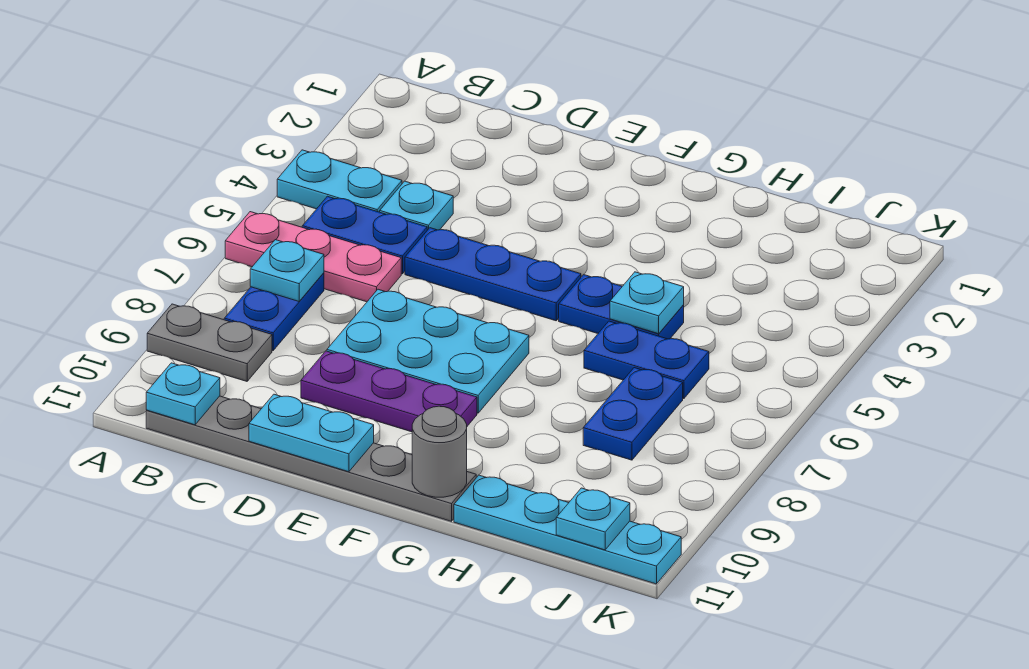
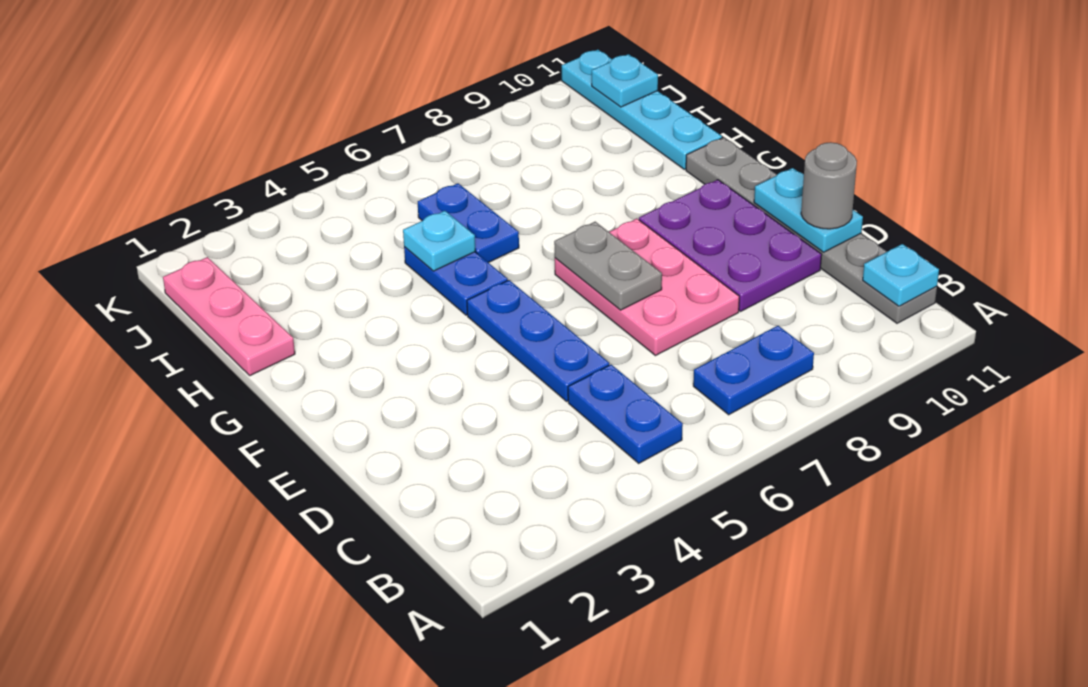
cyan plate A4:B4 level 1 -> none
pink plate A6:C6 level 1 -> pink plate H1:J1 level 1
grey plate A9:B9 level 1 -> grey plate E7:F7 level 2
cyan plate B7 level 2 -> none
cyan plate C4 level 1 -> none
cyan plate D7:F8 level 1 -> pink plate D7:F8 level 1
purple plate D9:F9 level 1 -> purple plate D9:F10 level 1
grey round brick G11 level 2 -> grey round brick D11 level 3
blue plate I7:I8 level 1 -> none

